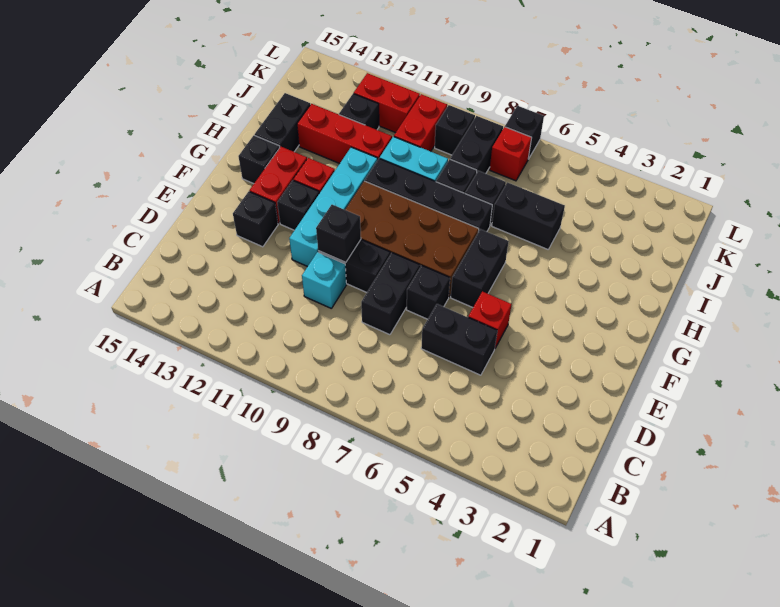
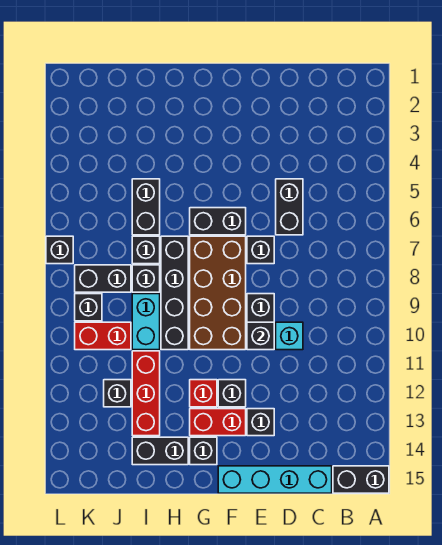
black brick D8:E8 level 1 -> black brick A15:B15 level 1
red brick E5 level 1 -> none
cyan brick E11:H11 level 1 -> cyan brick C15:F15 level 1
red brick K7 level 1 -> none
red brick K11:K12 level 1 -> none

